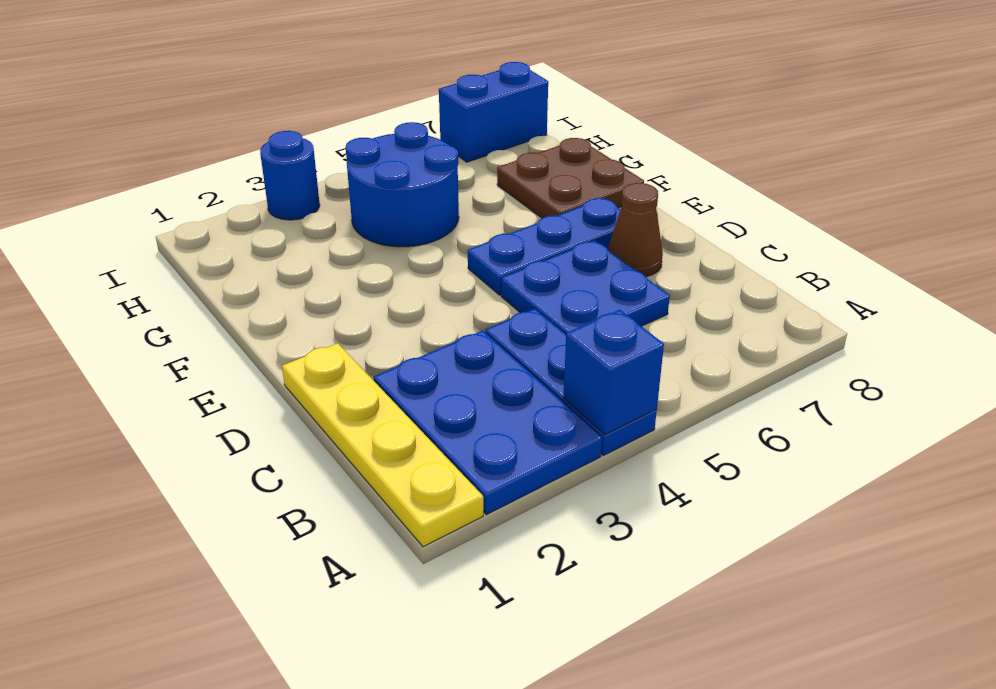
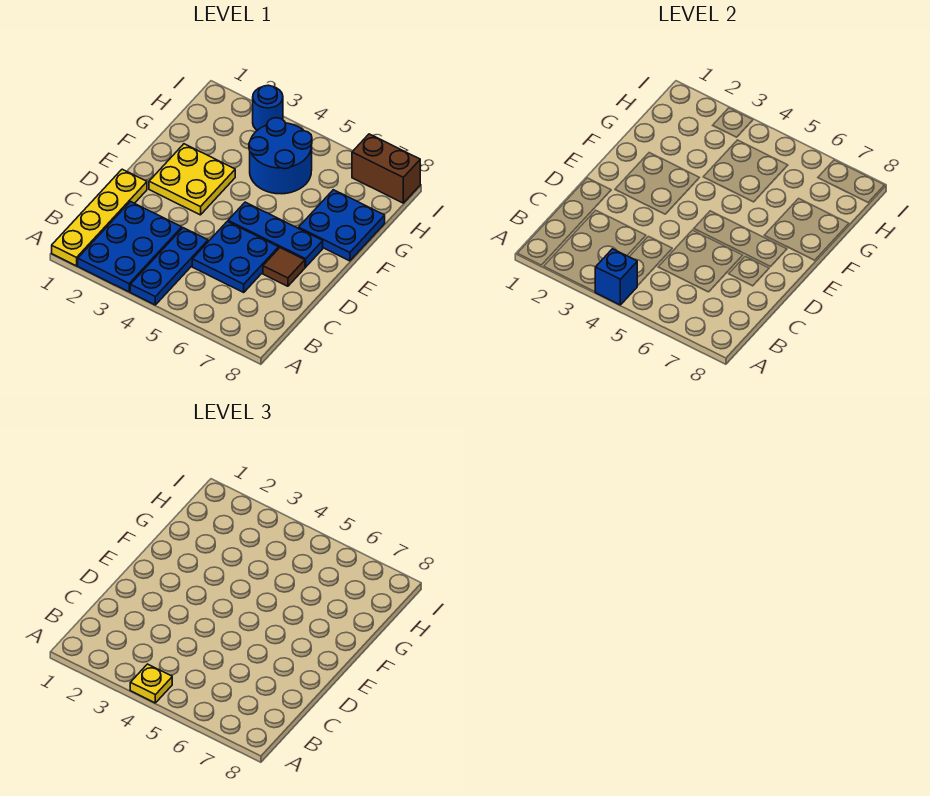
none -> yellow plate A4 level 3
brown cone D7 level 1 -> brown tile D7 level 1
none -> yellow plate E2:F3 level 1
brown plate F7:G8 level 1 -> blue plate F7:G8 level 1
blue brick I7:I8 level 1 -> brown brick I7:I8 level 1

